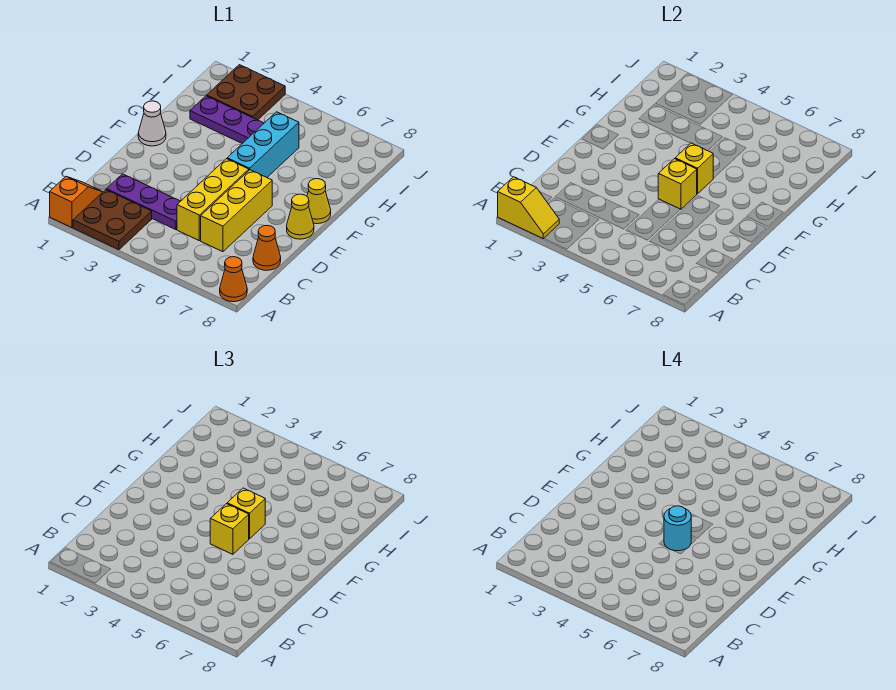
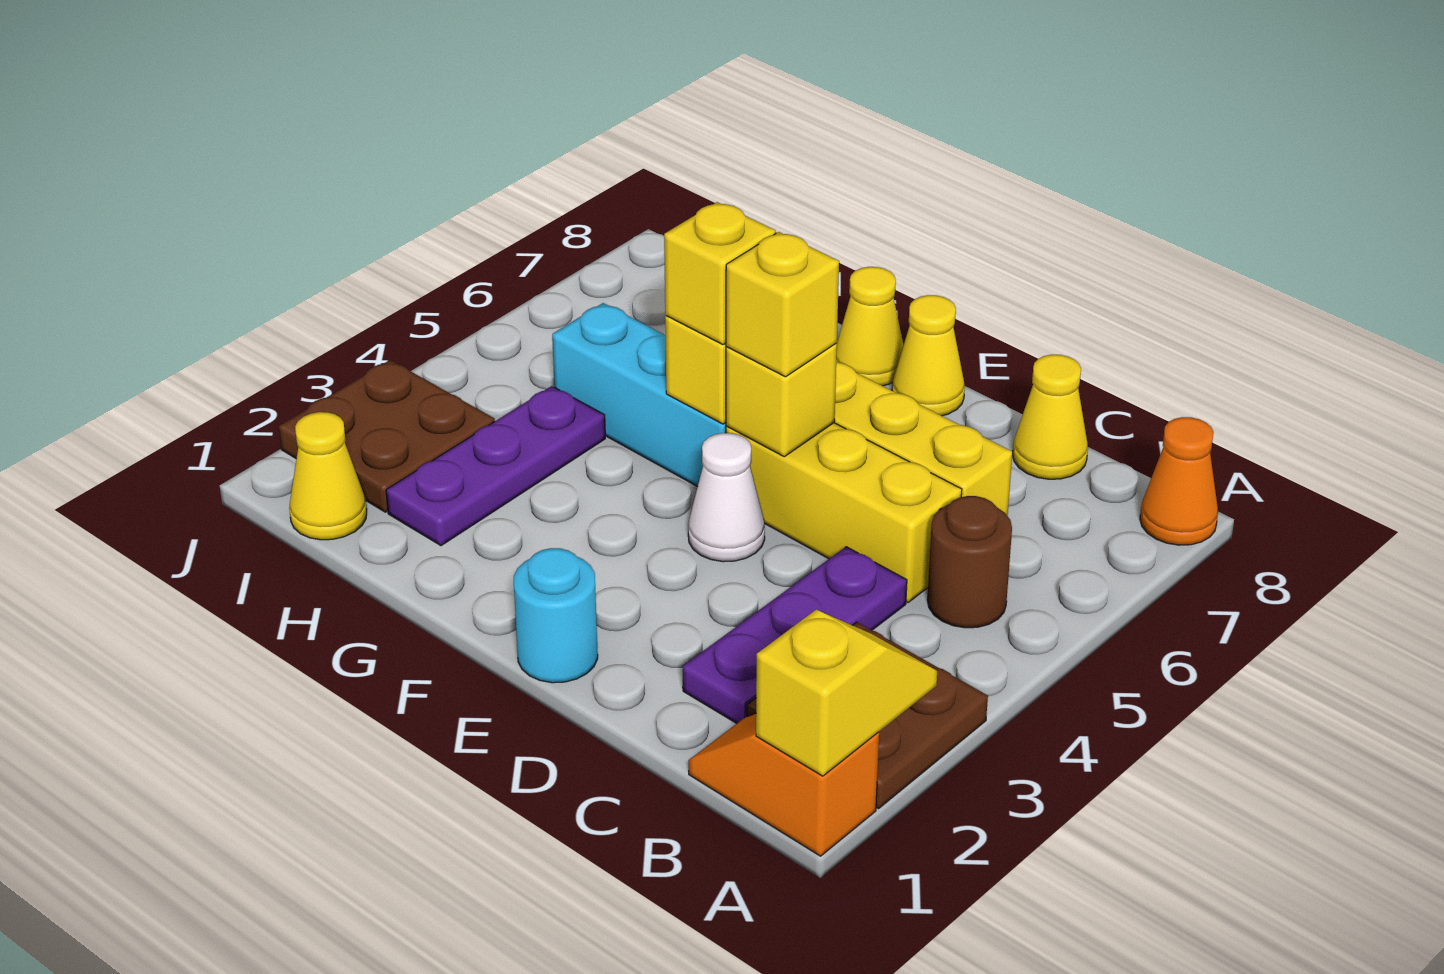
none -> brown round brick B5 level 1
orange cone C8 level 1 -> yellow cone C8 level 1
cyan round brick E5 level 4 -> cyan round brick E1 level 1
white cone F1 level 1 -> white cone E4 level 1
none -> yellow cone I1 level 1

